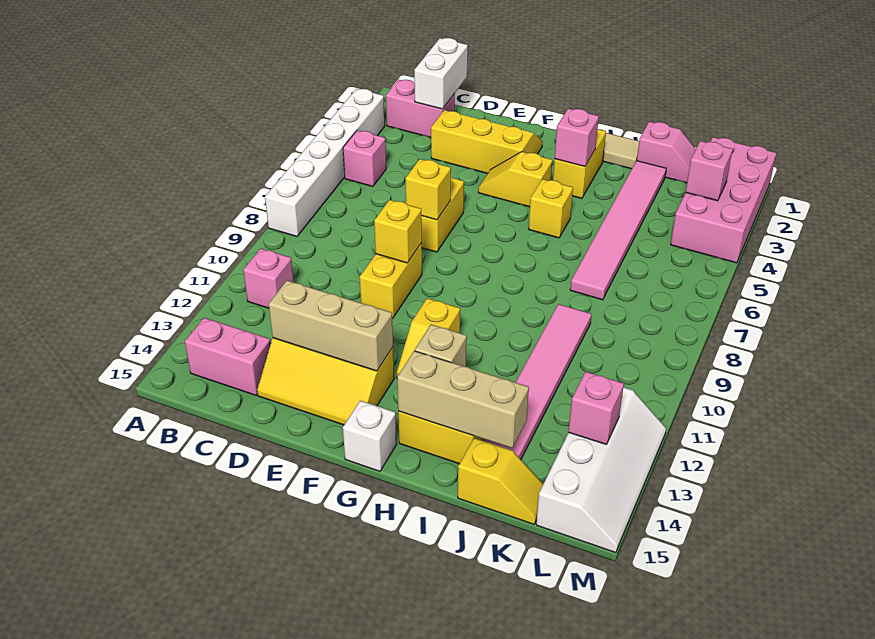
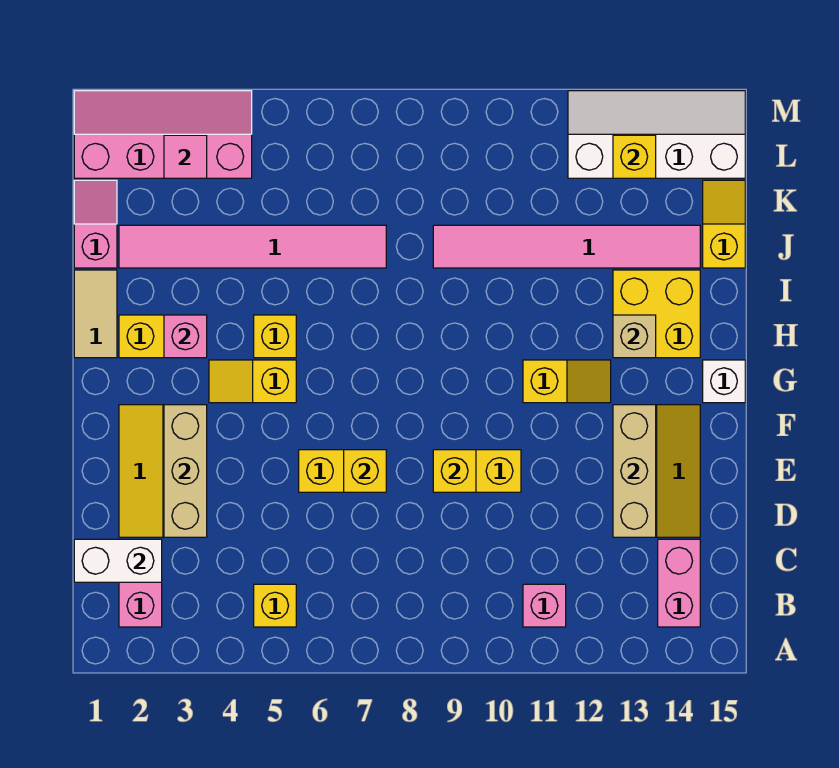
white brick A3:A8 level 1 -> none
pink brick B5 level 1 -> yellow brick B5 level 1
yellow slope F4:G4 level 1 top G -> yellow slope G4:G5 level 1 top 5
tan brick H14:J14 level 2 -> tan brick D3:F3 level 2
pink brick L1:M4 level 1 -> pink slope L1:M4 level 1 top L
pink brick L3 level 2 -> pink tile L3 level 2
pink brick L13 level 2 -> yellow brick L13 level 2

